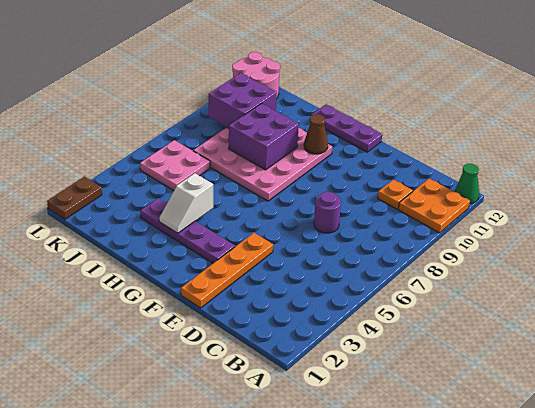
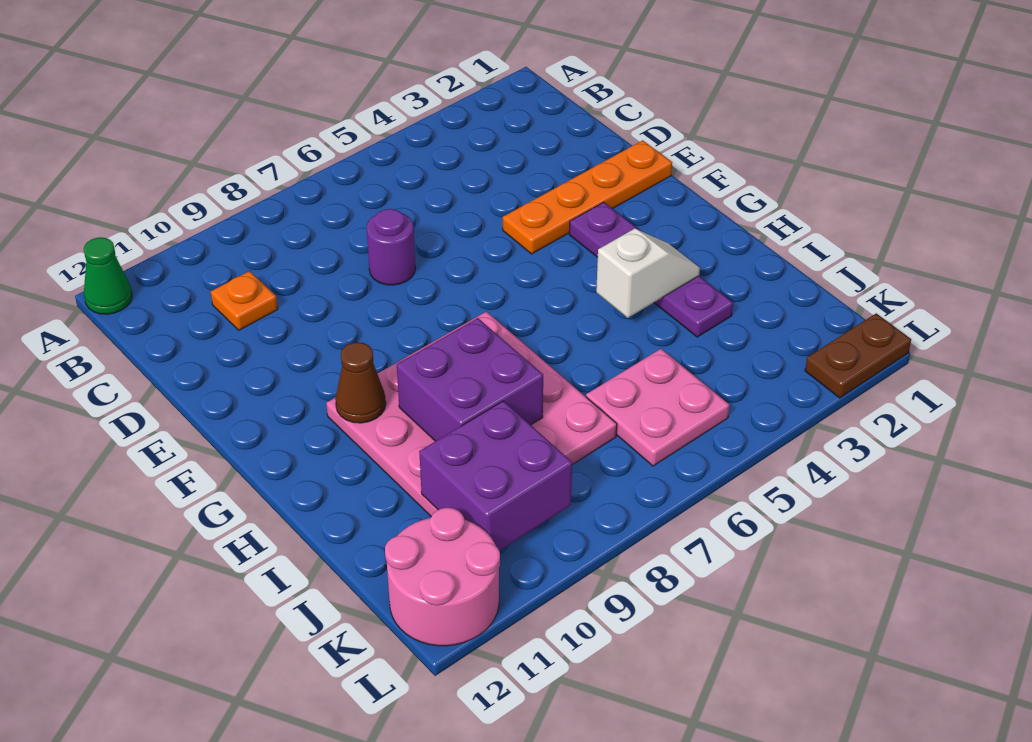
orange plate A10:B11 level 1 -> none
purple plate F12:H12 level 1 -> none

